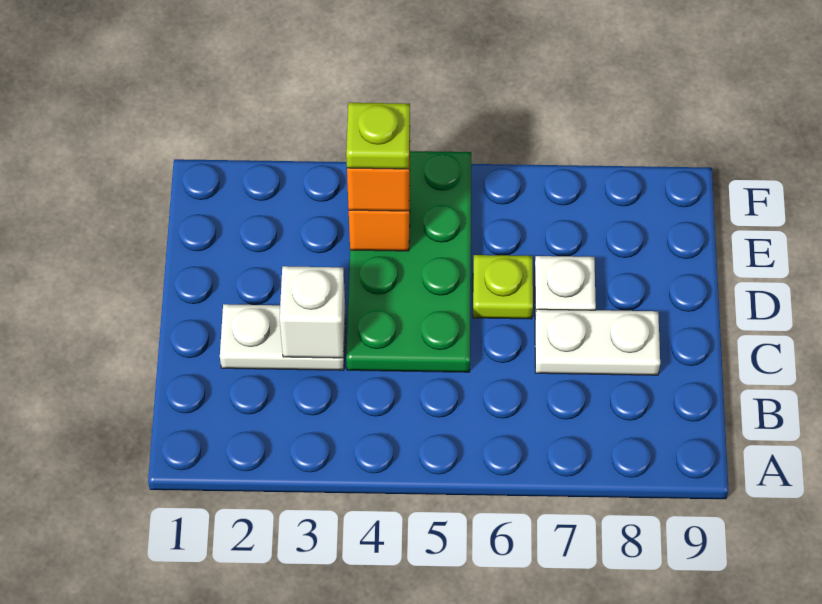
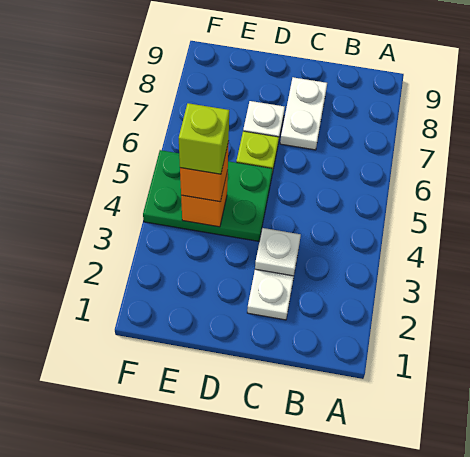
white brick C3 level 2 -> white plate C3 level 2
green plate C4:F5 level 1 -> green plate D4:F5 level 1
lime plate E4 level 4 -> lime brick E4 level 4

